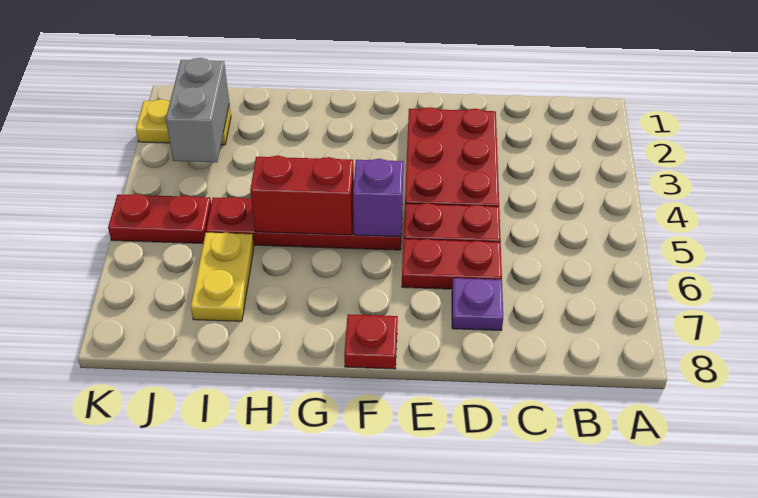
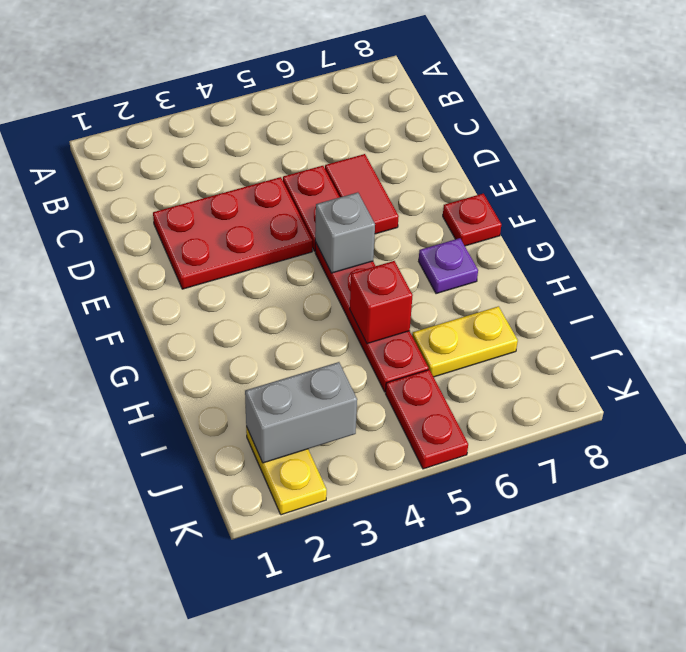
red plate D6:E6 level 1 -> red tile D6:E6 level 1
purple plate D7 level 1 -> purple plate G7 level 1
purple brick F5 level 2 -> grey brick F5 level 2
red brick G5:H5 level 2 -> red brick H5 level 2

